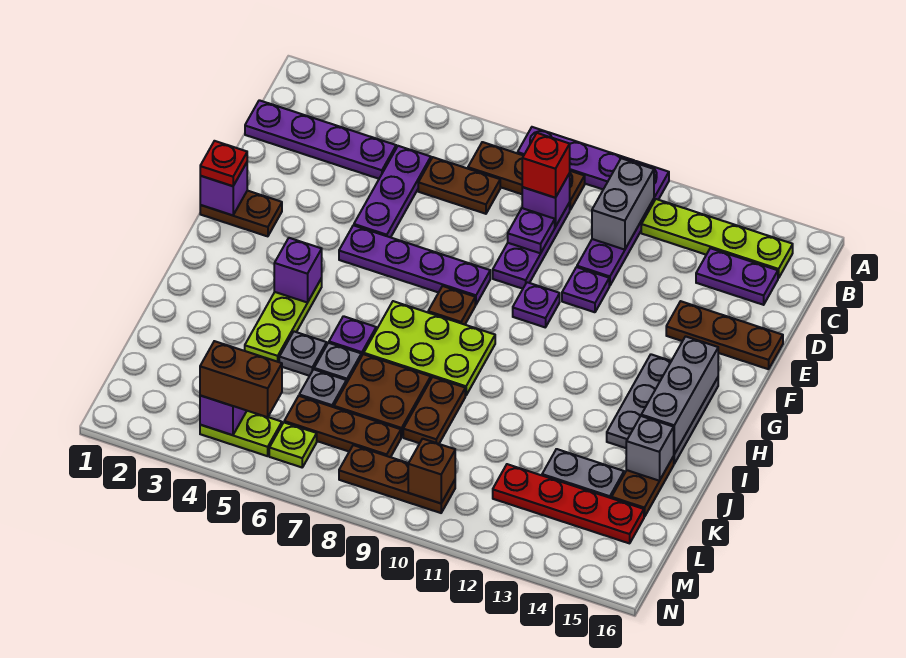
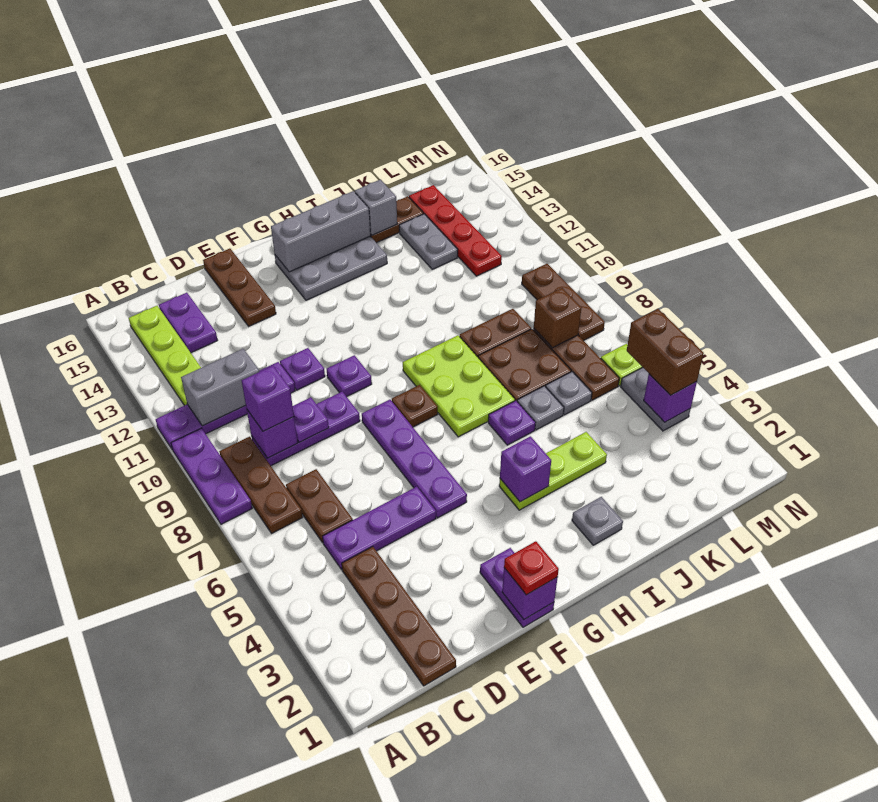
purple plate C1:C4 level 1 -> brown plate C1:C4 level 1
red brick C9 level 3 -> purple brick C9 level 3
brown plate F1:F2 level 1 -> purple plate F1:F2 level 1
grey plate J5 level 1 -> grey plate I2 level 1
lime plate M4:M5 level 1 -> grey plate M4:M5 level 1
brown brick M10 level 2 -> brown brick L8 level 2

